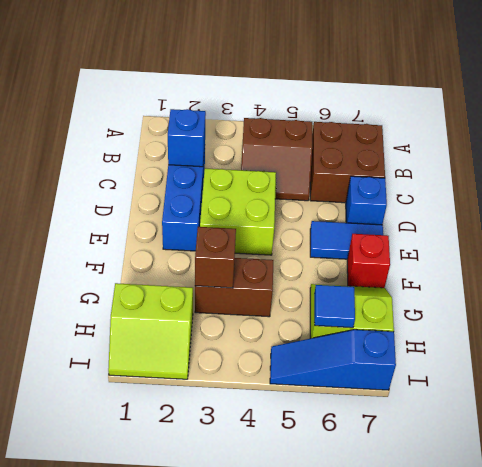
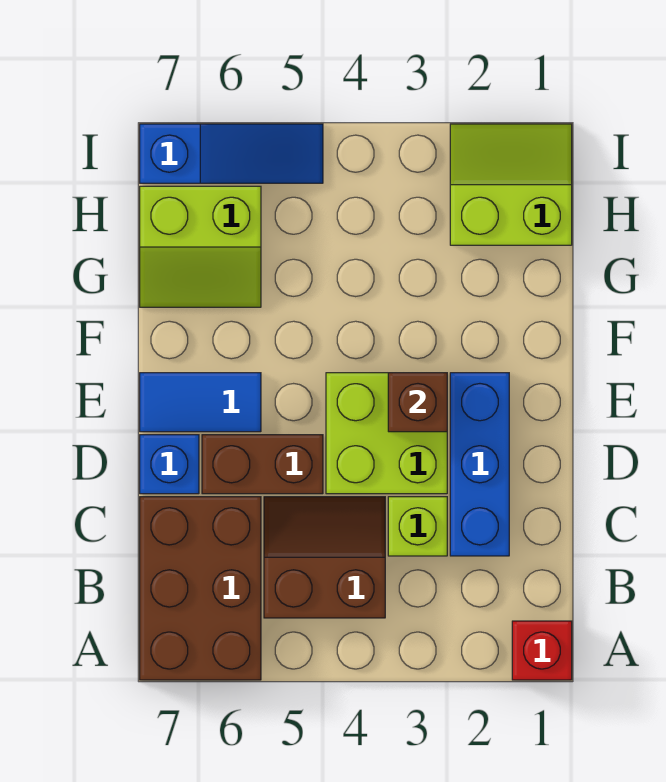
brown brick B6:C7 level 1 -> brown brick A6:C7 level 1
blue brick C2 level 2 -> none
none -> lime brick C3 level 1
red brick F7 level 1 -> red brick A1 level 1
brown brick G3:G4 level 1 -> brown brick D5:D6 level 1
brown brick G3 level 2 -> brown brick E3 level 2
blue tile H6 level 2 -> none

